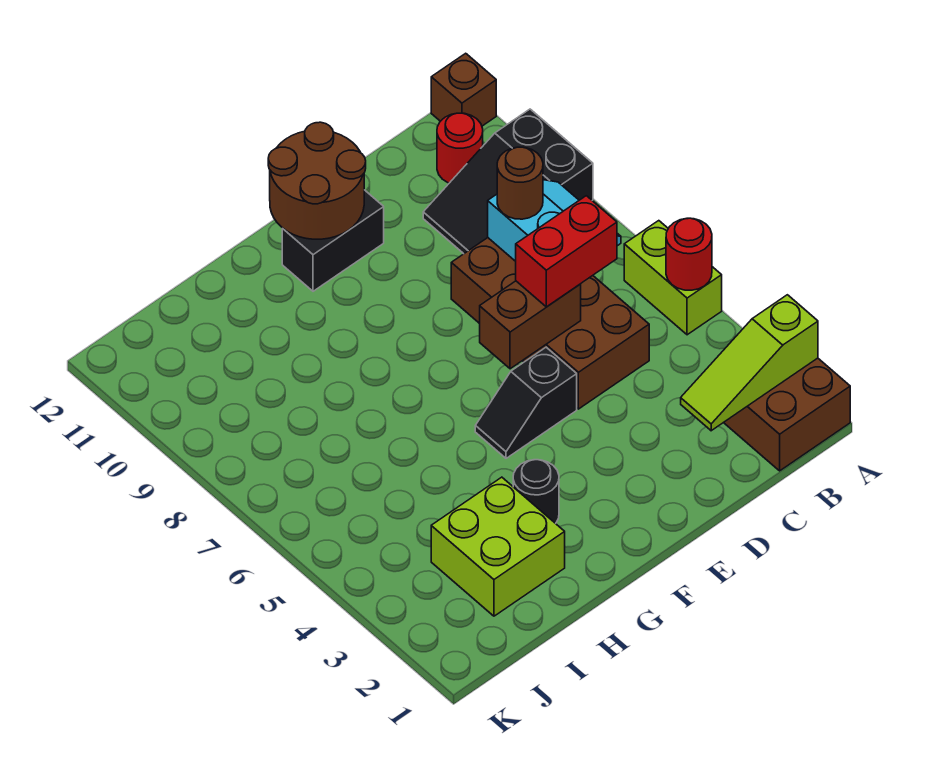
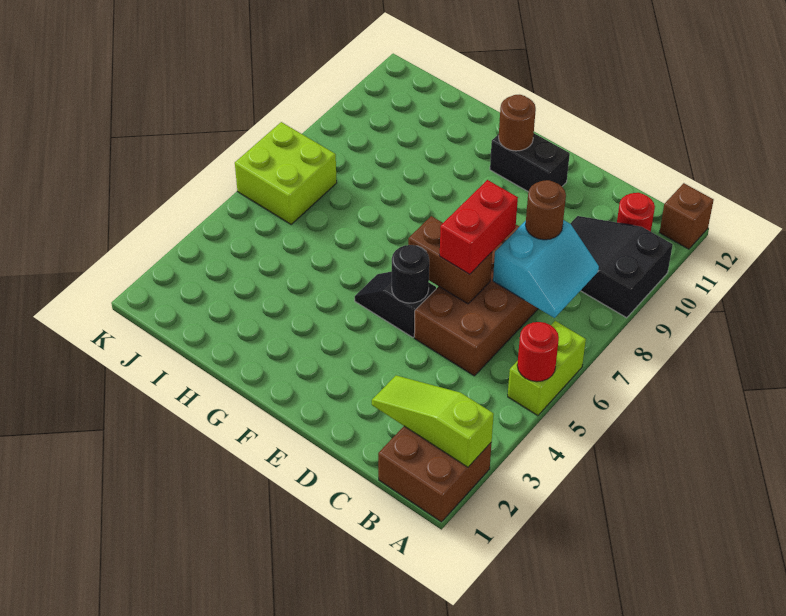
red brick C6:D6 level 3 -> red brick D6:D7 level 3
brown round brick E11:F12 level 2 -> brown round brick F11 level 2
black round brick G3 level 1 -> black round brick E5 level 2
lime brick H2:I3 level 1 -> lime brick J6:K7 level 1

